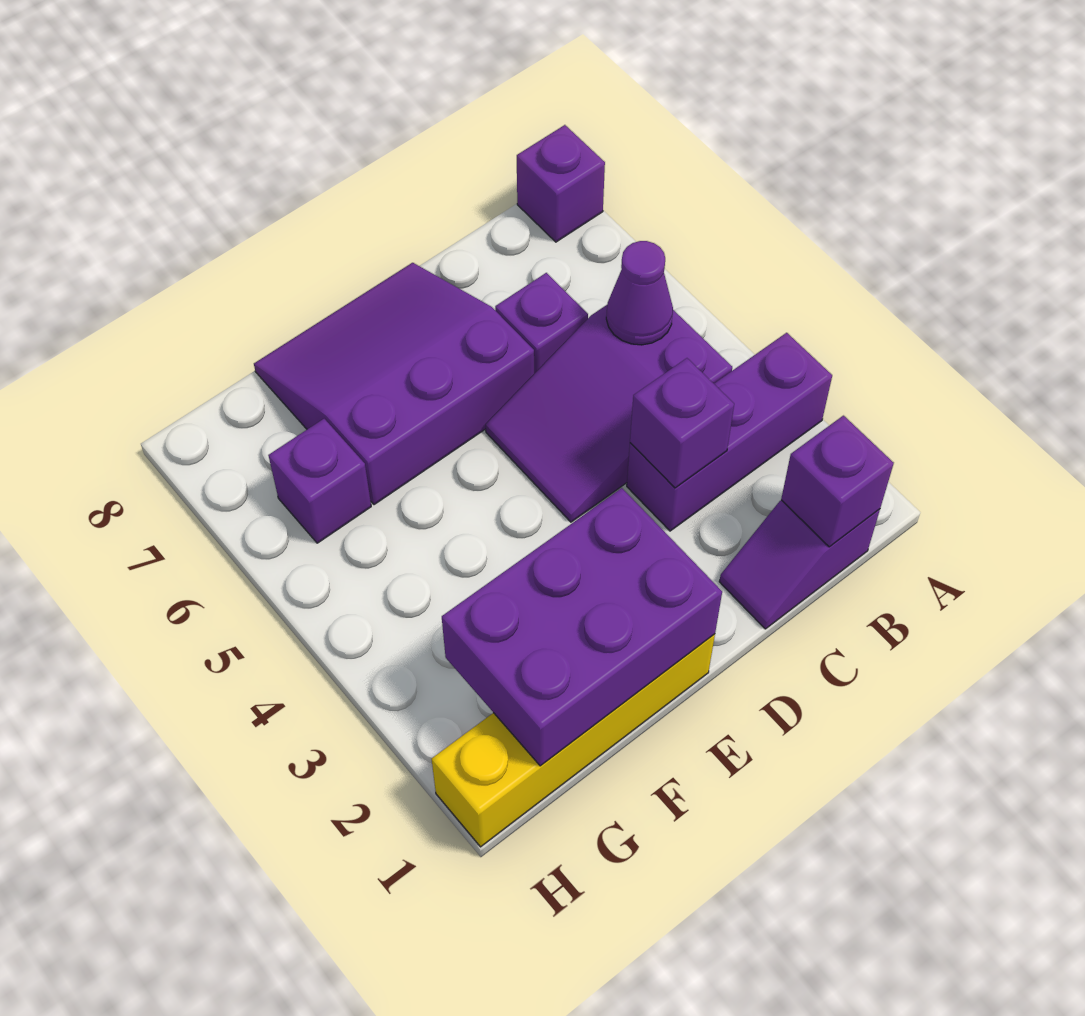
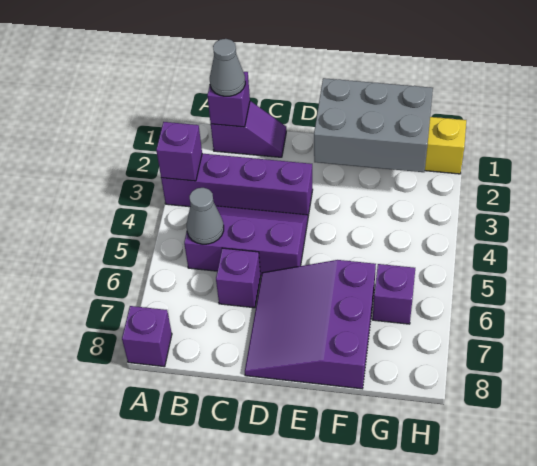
purple brick A3:C3 level 1 -> purple brick A3:D3 level 1
none -> grey cone B1 level 3
purple slope B4:D5 level 1 top B -> purple slope B4:D5 level 1 top 5
purple cone B5 level 2 -> grey cone B5 level 2
purple brick C3 level 2 -> purple brick A3 level 2
purple slope D6:F8 level 1 top 6 -> purple slope D6:F8 level 1 top F
purple brick E1:G2 level 2 -> grey brick E1:G2 level 2

